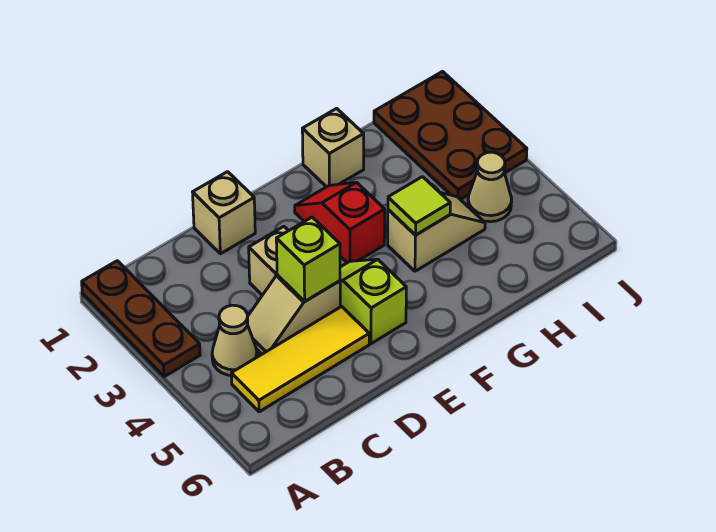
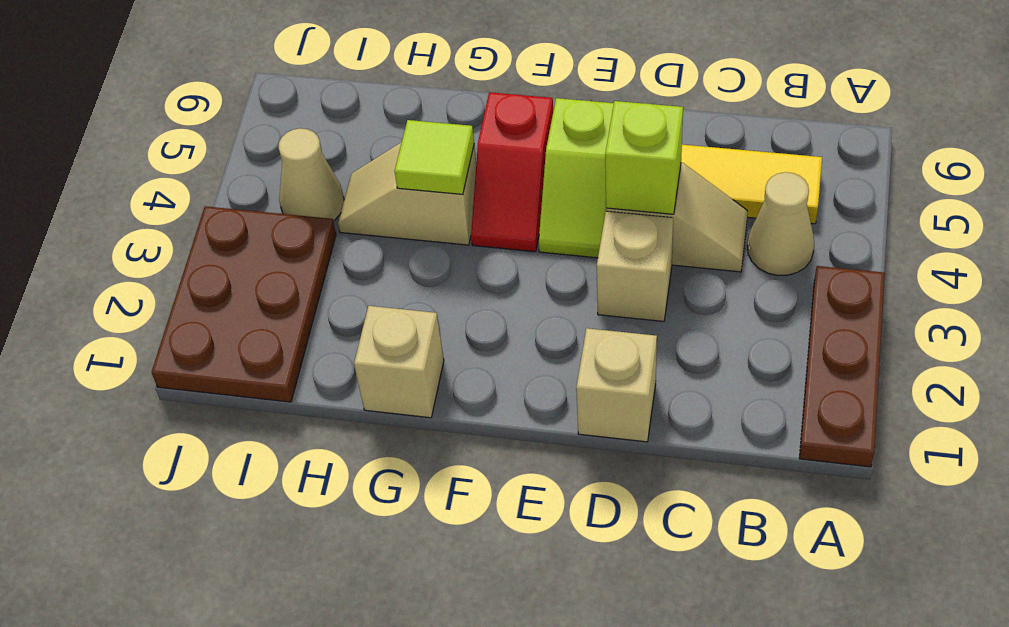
red slope F2:F3 level 1 top 3 -> red slope F4:F5 level 1 top 5

